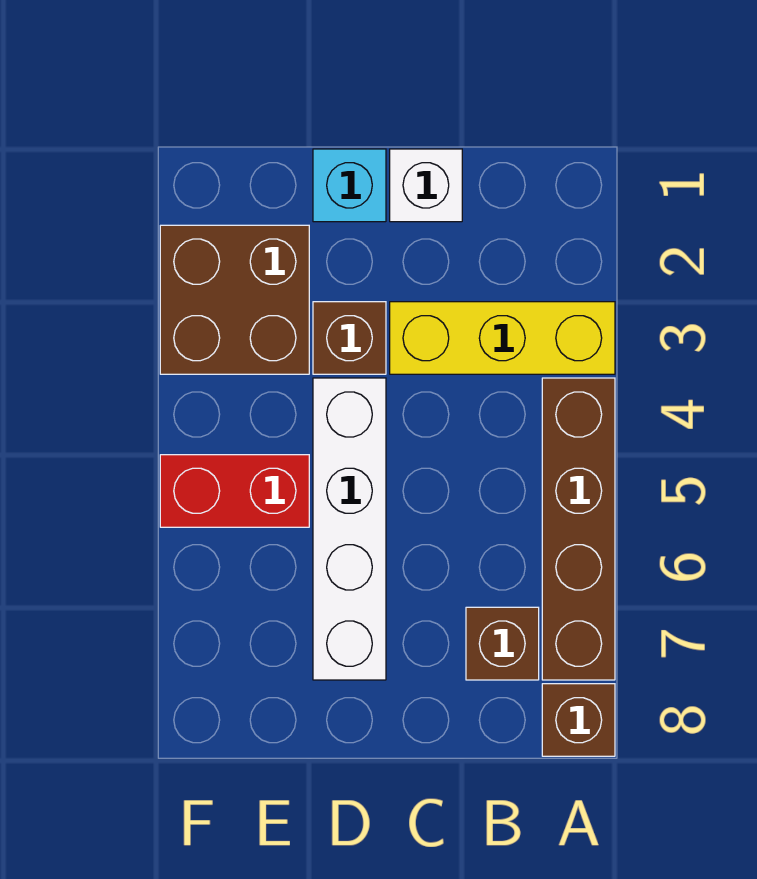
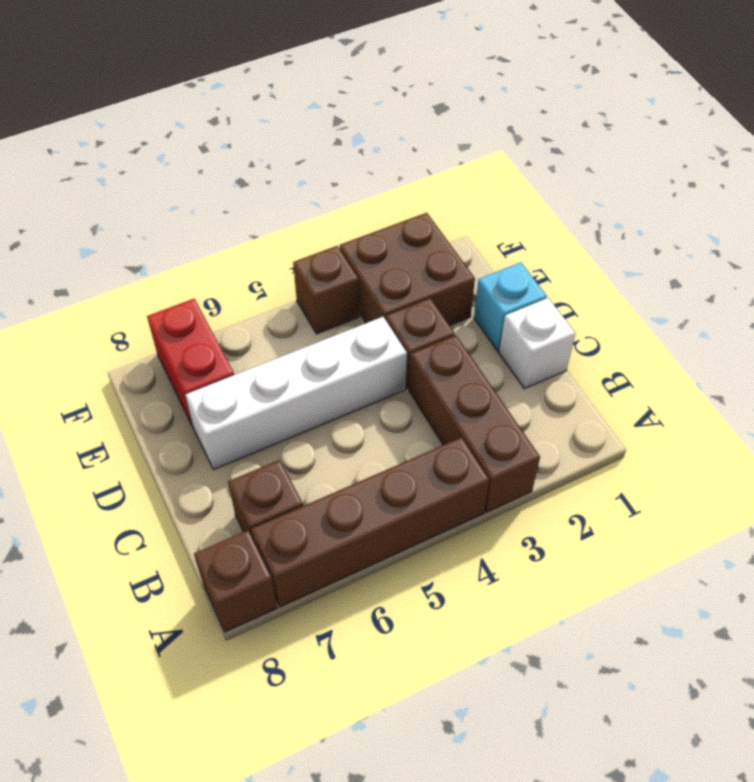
yellow brick A3:C3 level 1 -> brown brick A3:C3 level 1
red brick E5:F5 level 1 -> red brick E7:F7 level 1
none -> brown brick F4 level 1

